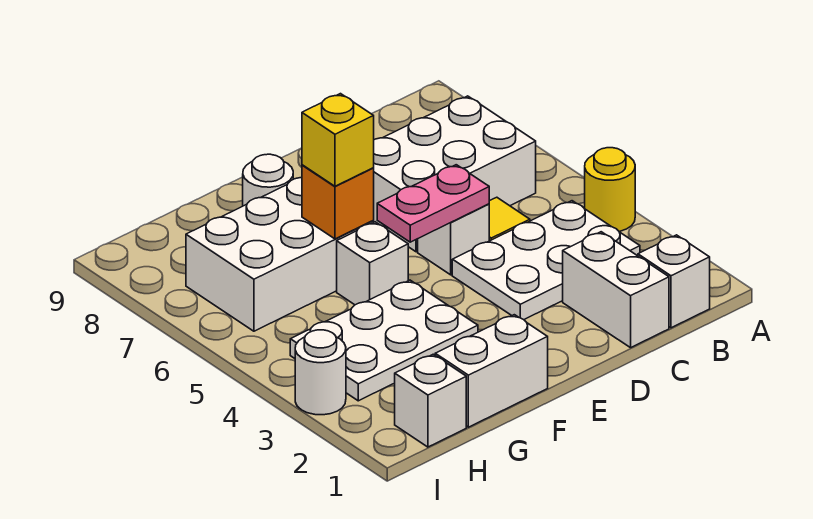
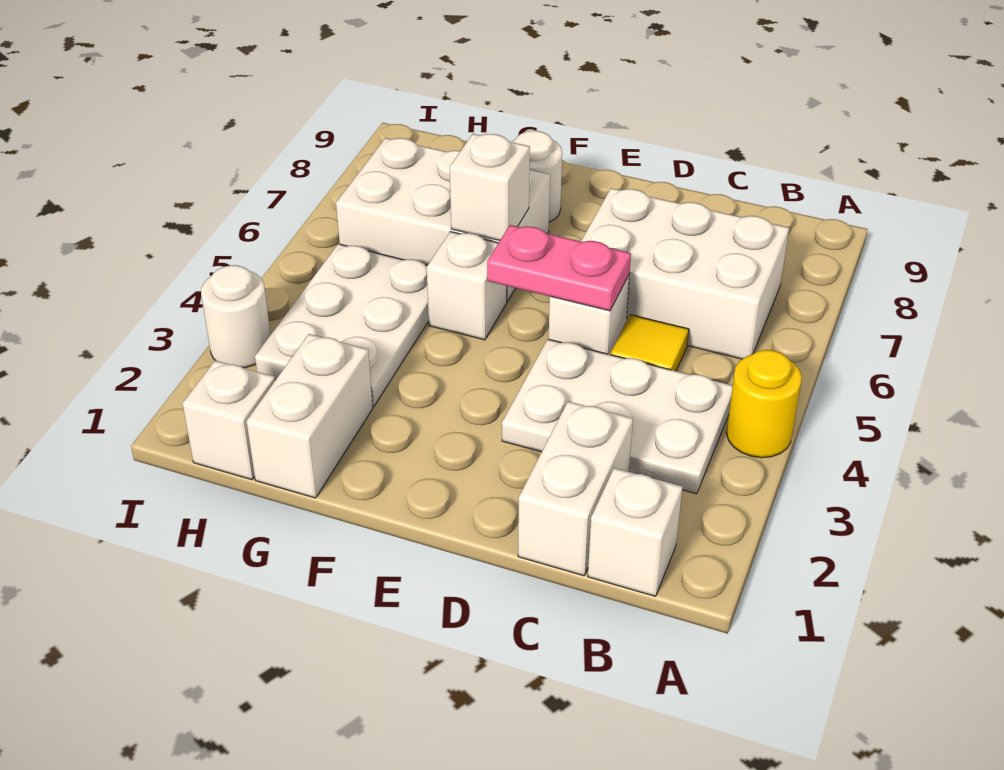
white brick F1:G1 level 1 -> white brick G1:G2 level 1
white plate F3:H4 level 1 -> white plate G3:H5 level 1
orange brick F6 level 2 -> white brick F6 level 2
yellow brick F6 level 3 -> none

